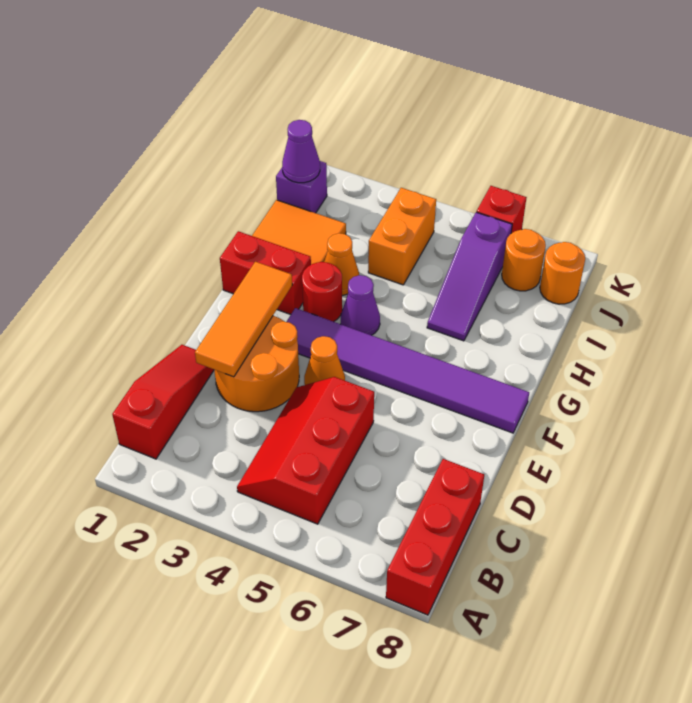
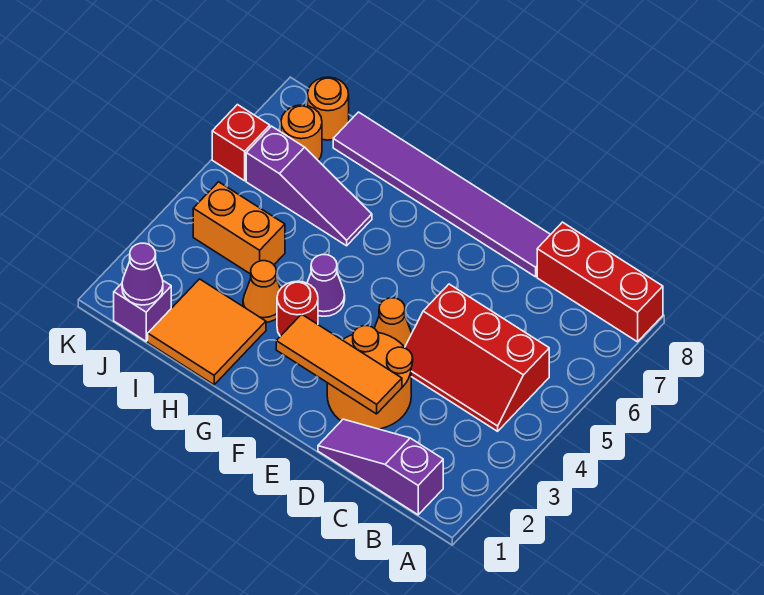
red slope B1:D1 level 1 top B -> purple slope B1:D1 level 1 top B
purple tile F3:F8 level 1 -> purple tile D8:I8 level 1
red brick G1:G2 level 1 -> none

